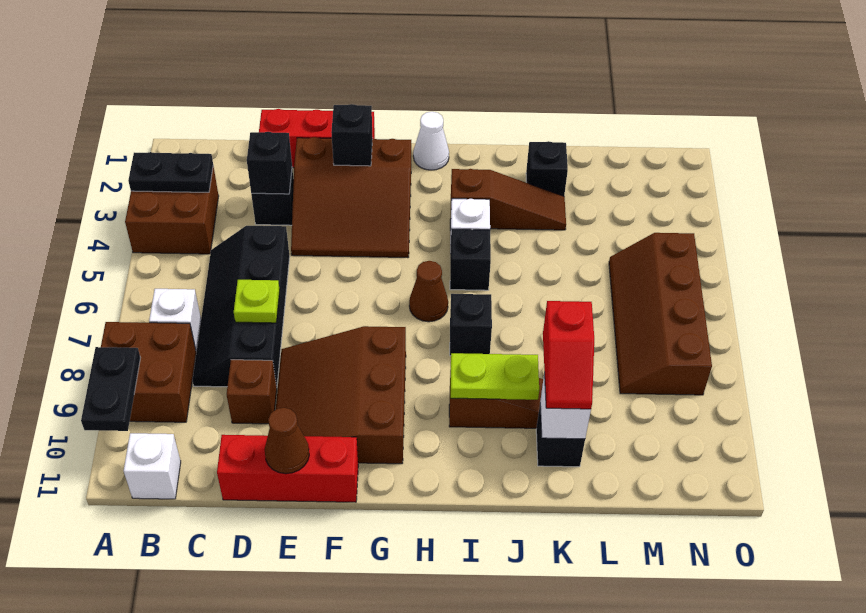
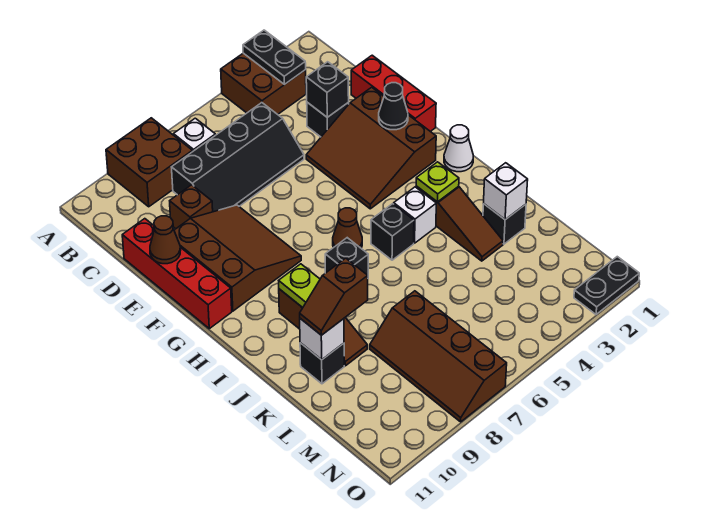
black plate A9:A10 level 2 -> black plate O1:O2 level 1
white brick B11 level 1 -> white brick K2 level 2
black slope C5:D8 level 1 top D -> black slope C5:D8 level 1 top C
lime plate D7 level 2 -> lime plate I3 level 2
red brick D11:F11 level 1 -> red brick D11:G11 level 1
brown slope E8:G10 level 1 top G -> brown slope E8:G10 level 1 top 10
black brick F2 level 2 -> black cone F2 level 2
red slope K9:K10 level 3 top 9 -> brown slope K9:K10 level 3 top 9
brown slope M5:N8 level 1 top N -> brown slope L7:O8 level 1 top 7

